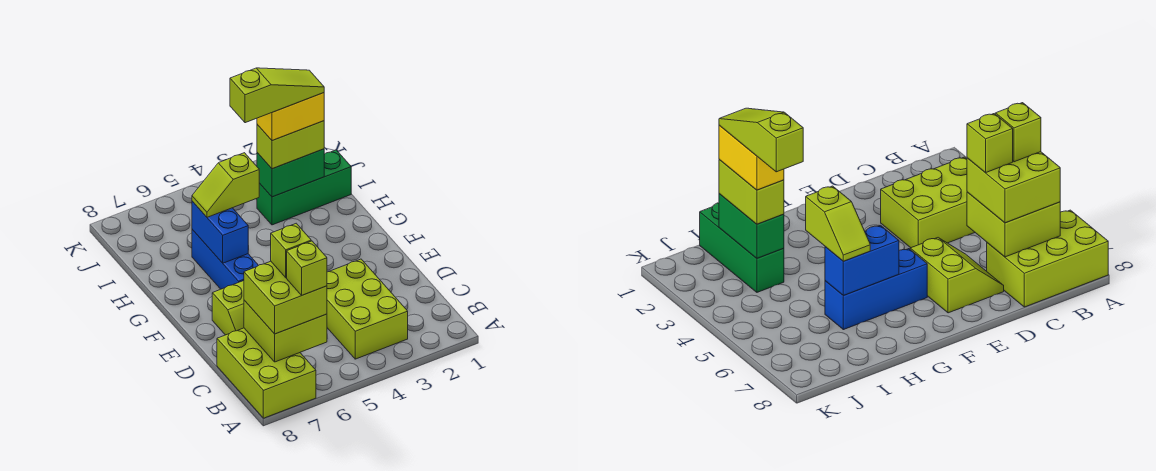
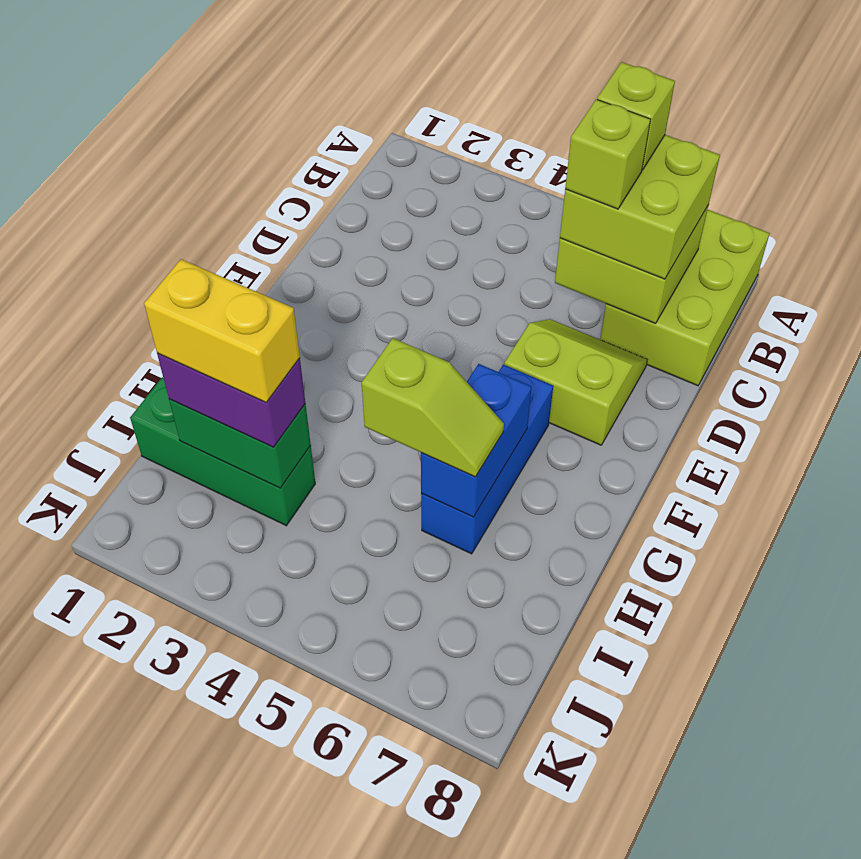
lime brick B3:D4 level 1 -> none
lime brick I2:I3 level 3 -> purple brick I2:I3 level 3
lime slope I2:I4 level 5 top 4 -> none

